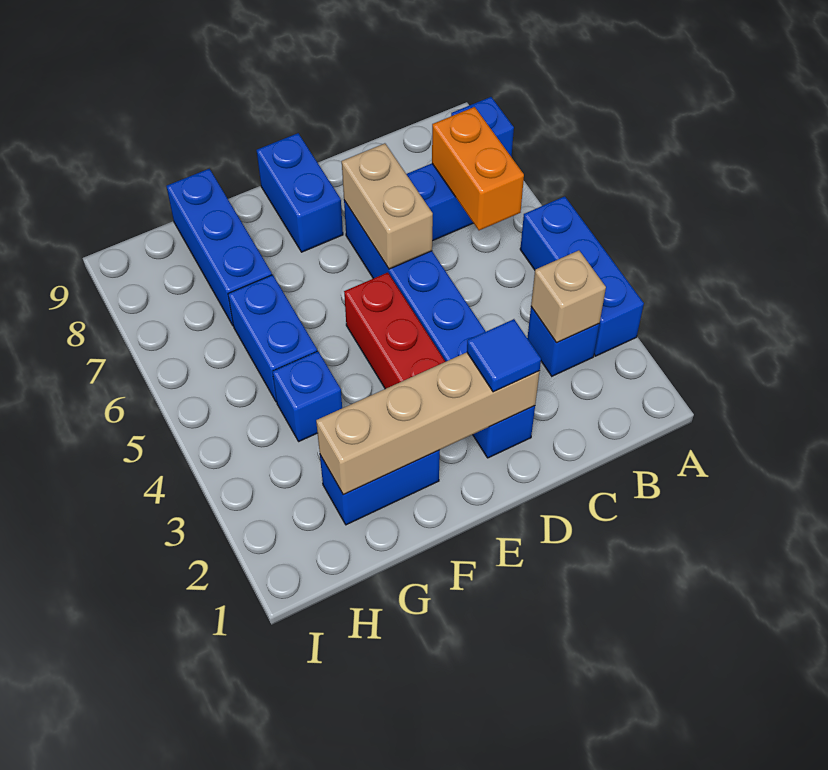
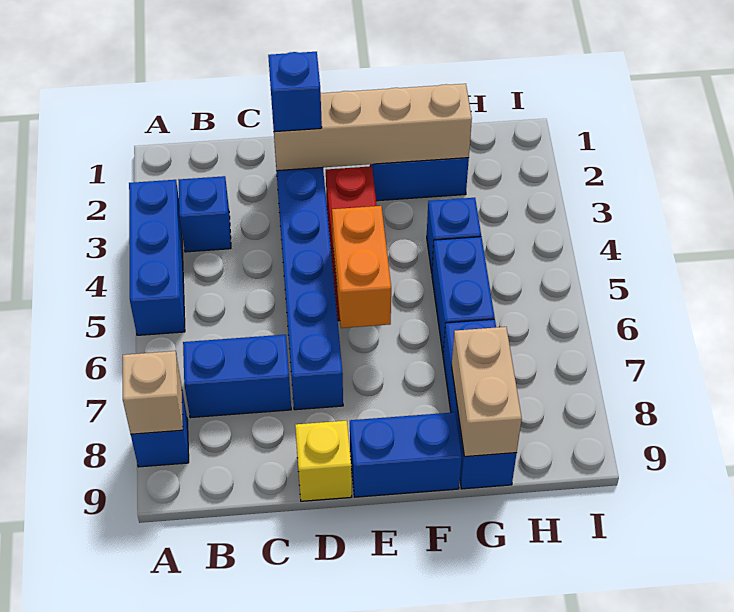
tan brick B3 level 2 -> tan brick A8 level 2
orange brick B6:B7 level 2 -> orange brick E5:E6 level 2
blue tile D2 level 3 -> blue brick D2 level 3
tan brick D6:D7 level 2 -> tan brick G8:G9 level 2
none -> yellow brick D9 level 1
blue brick E8:E9 level 1 -> blue brick E9:F9 level 1

